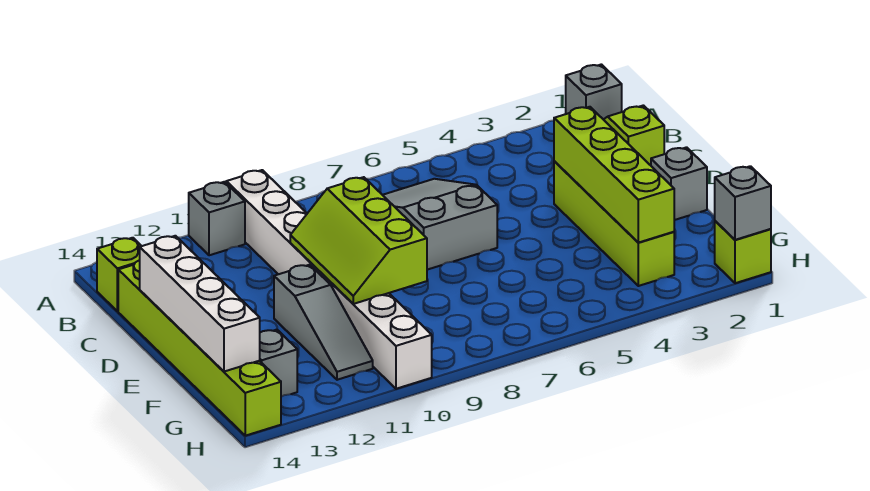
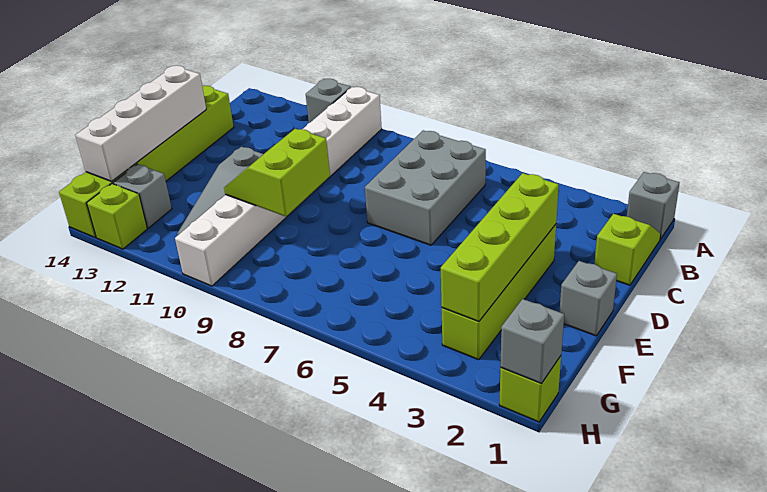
grey slope B6:D7 level 1 top D -> grey brick B6:D7 level 1
lime brick B14 level 1 -> lime brick H13 level 1
lime slope D9:F10 level 2 top 9 -> lime slope E9:F10 level 2 top 9

